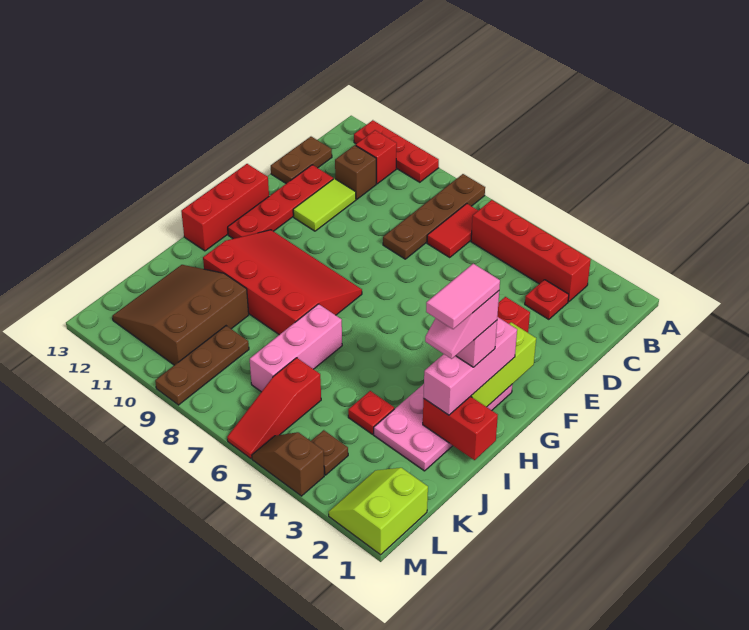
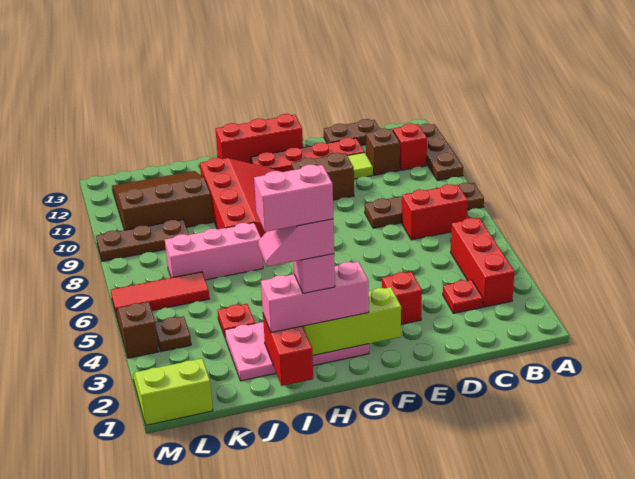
red plate A10:A12 level 1 -> brown plate A10:A12 level 1
red brick B3:B6 level 1 -> red brick B3:B5 level 1
red tile B7:C7 level 1 -> red brick B7:C7 level 1
none -> brown brick E10:F10 level 1
pink tile H2:I2 level 6 -> pink brick H2:I2 level 6
red slope K6:M6 level 1 top K -> red tile K6:M6 level 1

